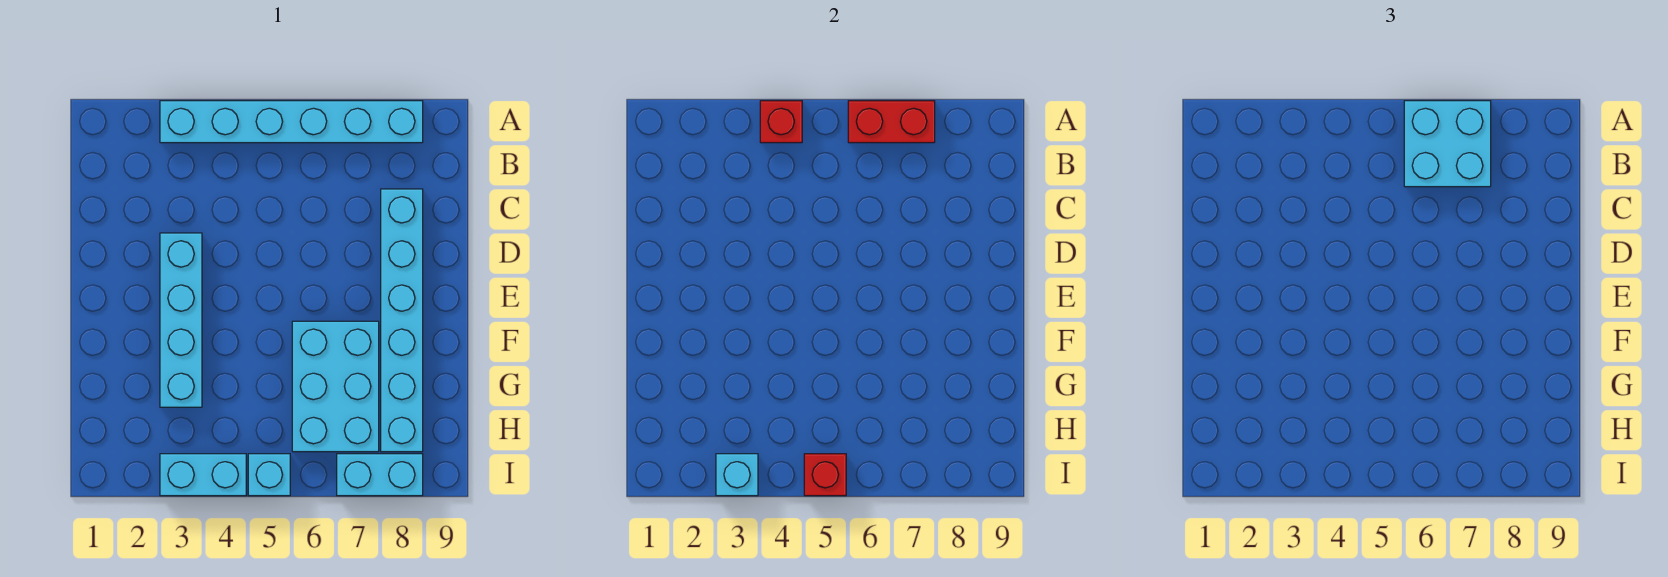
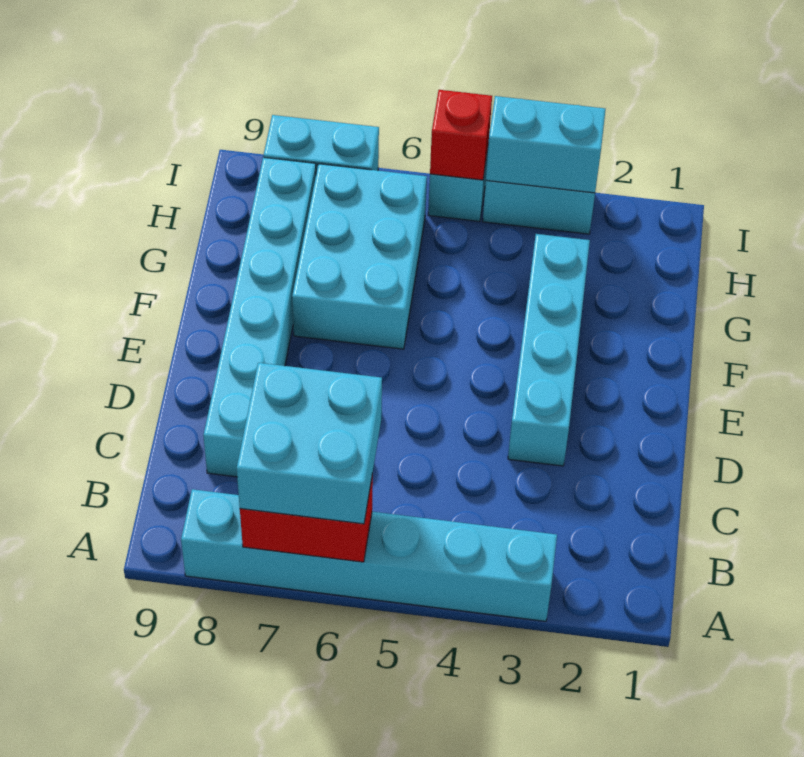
red brick A4 level 2 -> none
cyan brick I3 level 2 -> cyan brick I3:I4 level 2

